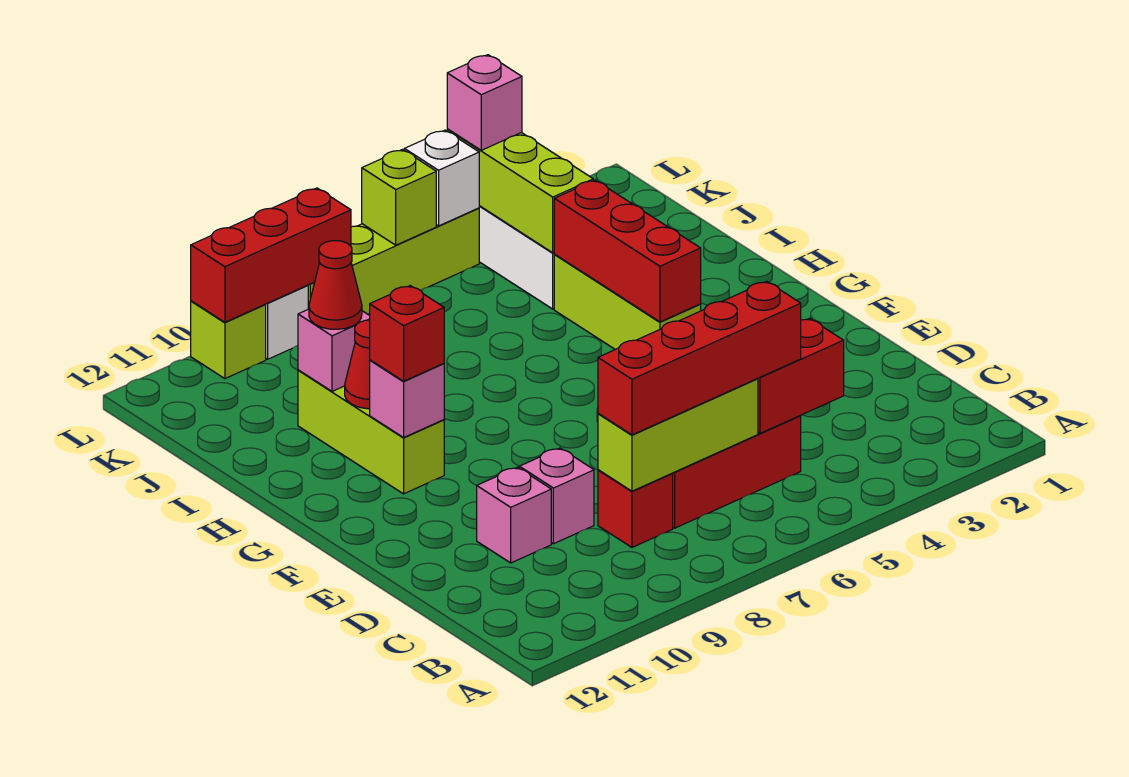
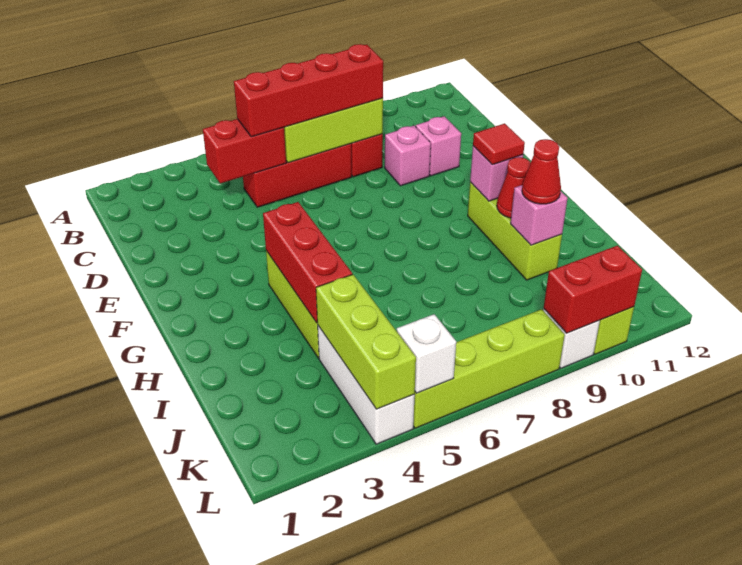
red brick G10 level 3 -> red tile G10 level 3
pink brick L4 level 3 -> none
lime brick L6 level 2 -> none
red brick L8:L10 level 2 -> red brick L9:L10 level 2

